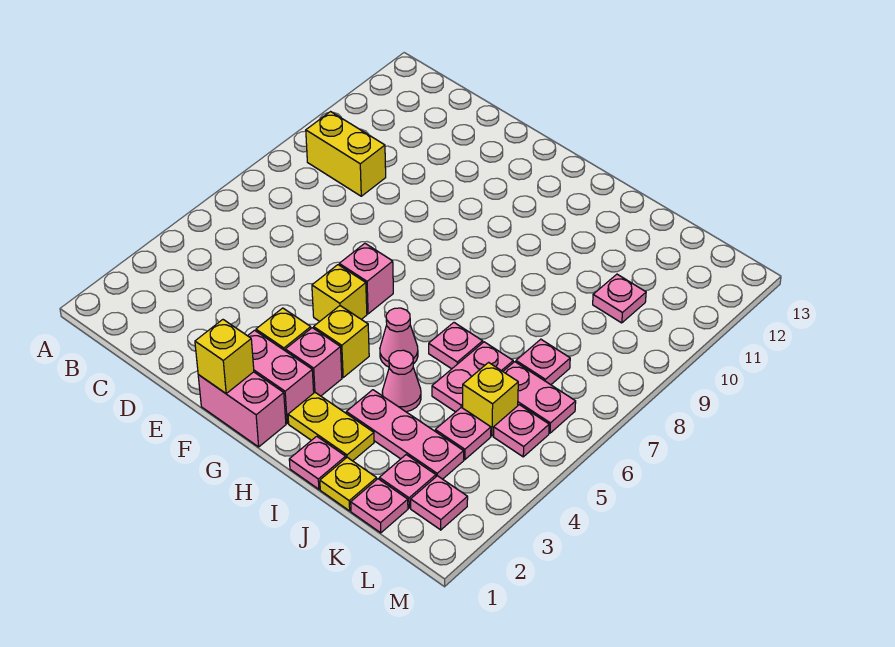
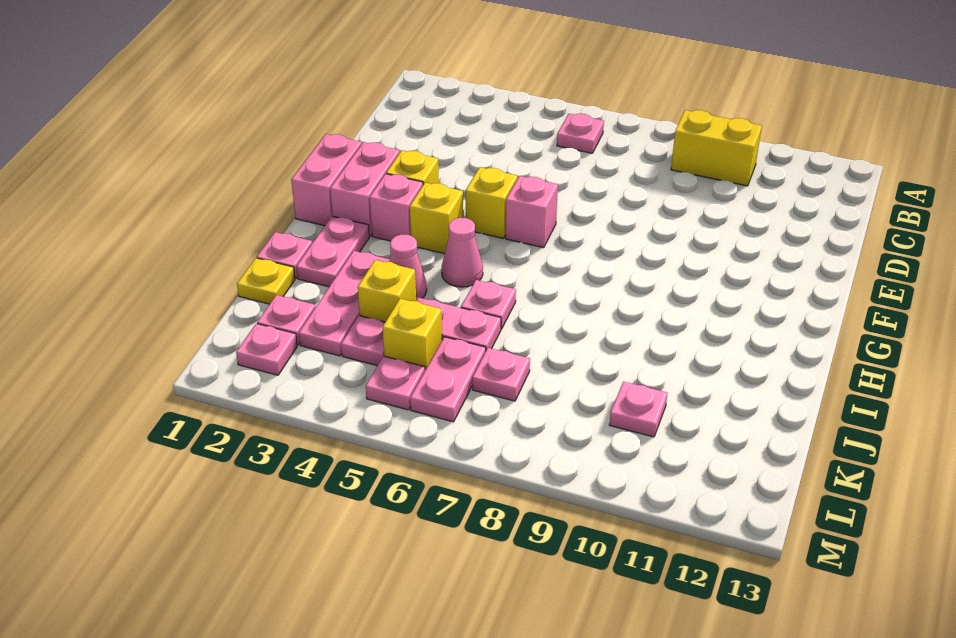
yellow brick B9:C9 level 1 -> yellow brick B9:B10 level 1
yellow brick F1 level 2 -> yellow brick J4 level 1
yellow plate H2:I2 level 1 -> pink plate H2:I2 level 1
pink plate K1 level 1 -> pink plate B6 level 1

